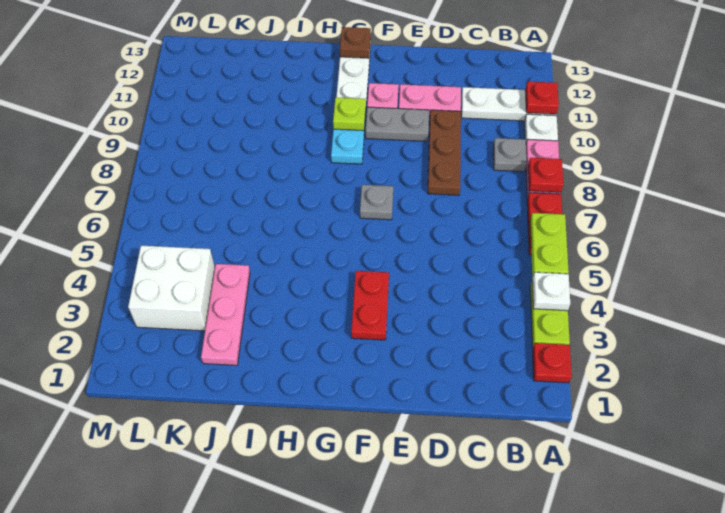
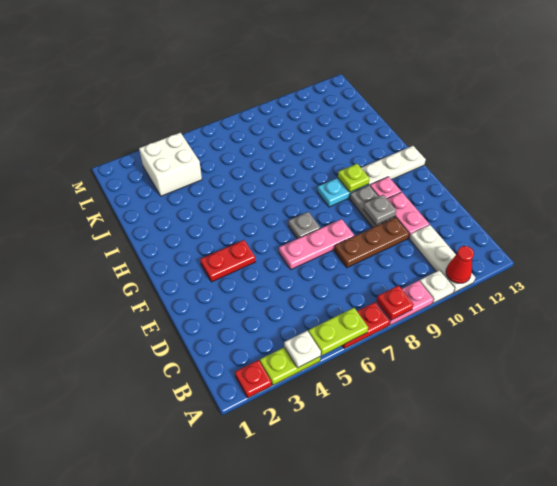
red plate A11 level 2 -> red cone A11 level 2
grey plate B9 level 1 -> grey plate E10 level 2
brown plate G13 level 2 -> none
pink plate J2:J4 level 1 -> pink plate E6:E8 level 1

